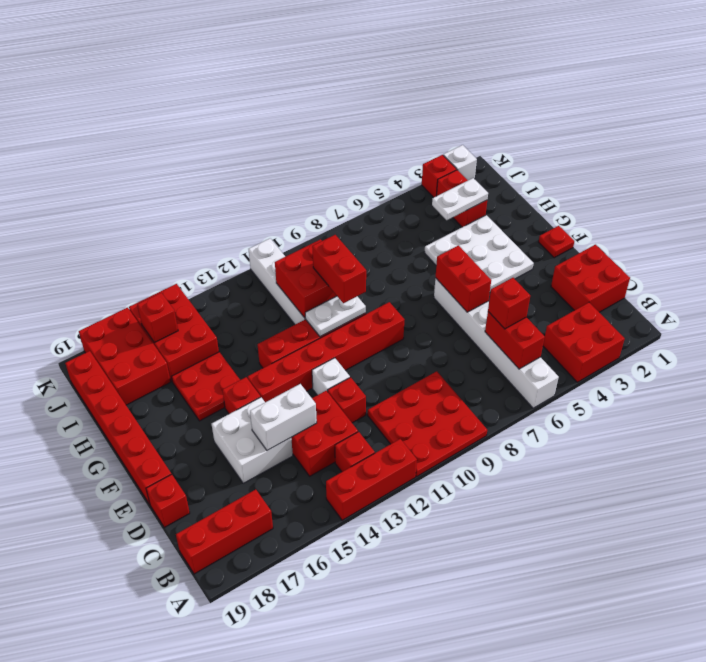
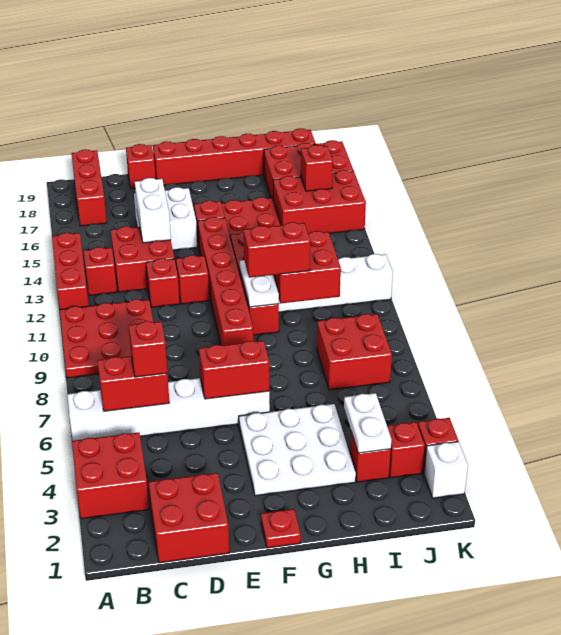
white brick E12 level 1 -> red brick E12 level 1
none -> red brick I7:J8 level 1

